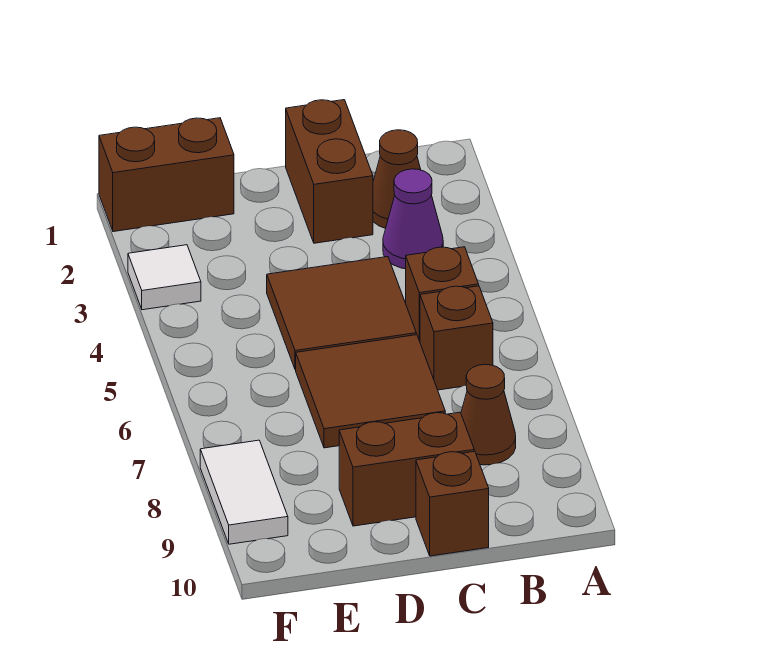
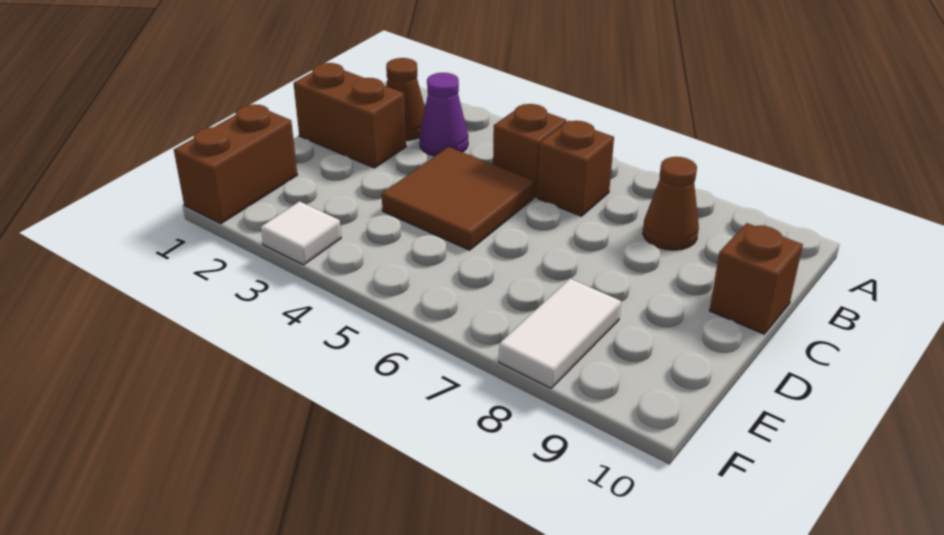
brown tile C6:D7 level 1 -> none
brown brick C9:D9 level 1 -> none
white tile F8:F9 level 1 -> white tile E8:F8 level 1

